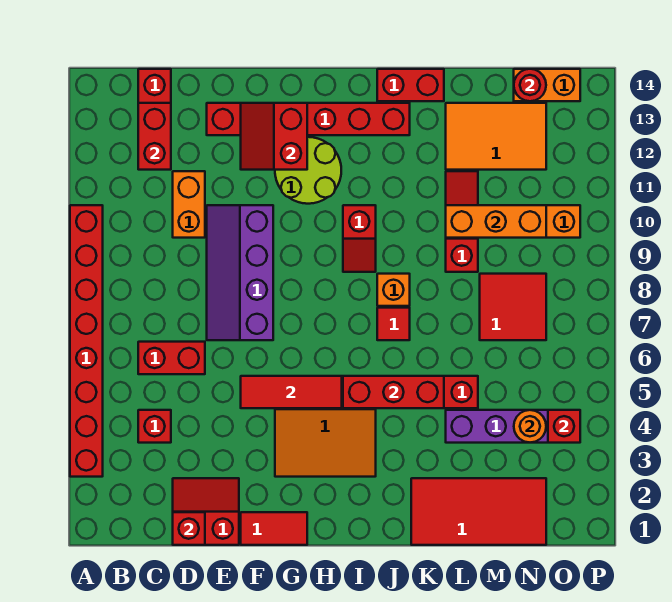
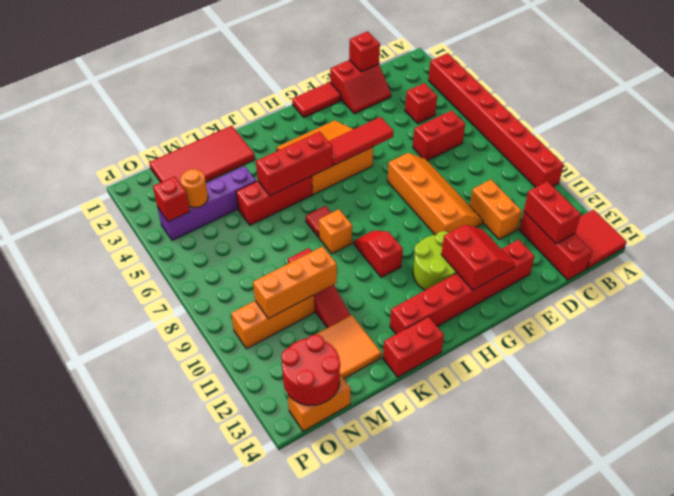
purple slope E7:F10 level 1 top F -> orange slope E7:F10 level 1 top F
red tile M7:N8 level 1 -> red tile A13:B14 level 1
red round brick N14 level 2 -> red round brick N13:O14 level 2

